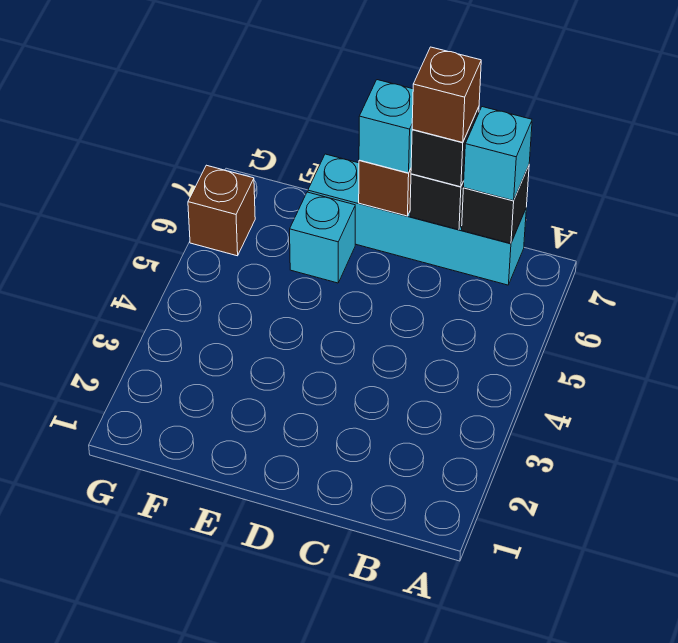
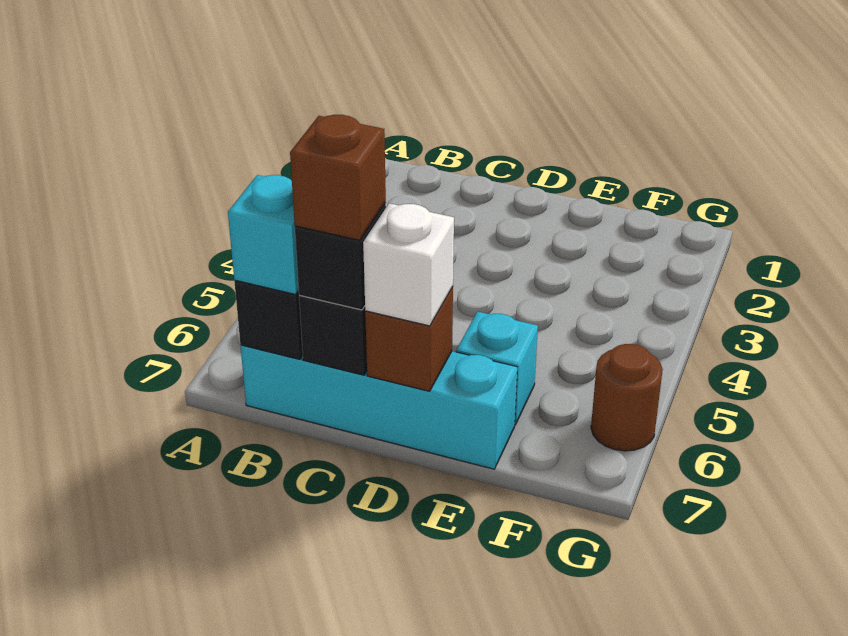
cyan brick D7 level 3 -> white brick D7 level 3
brown brick G6 level 1 -> brown round brick G6 level 1

